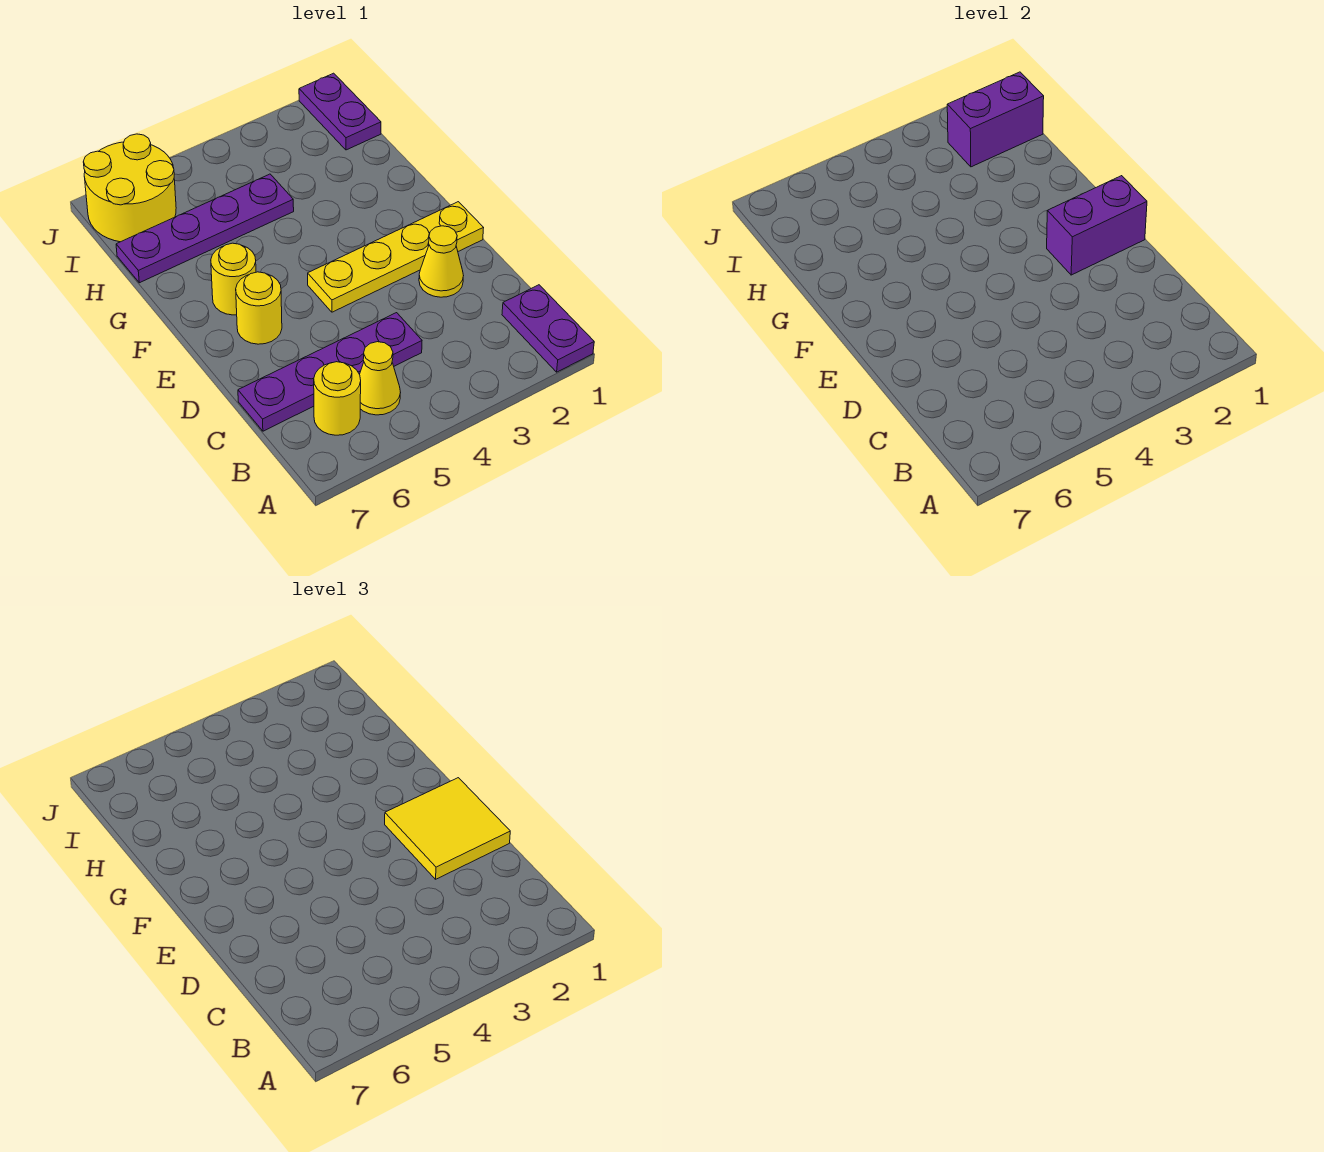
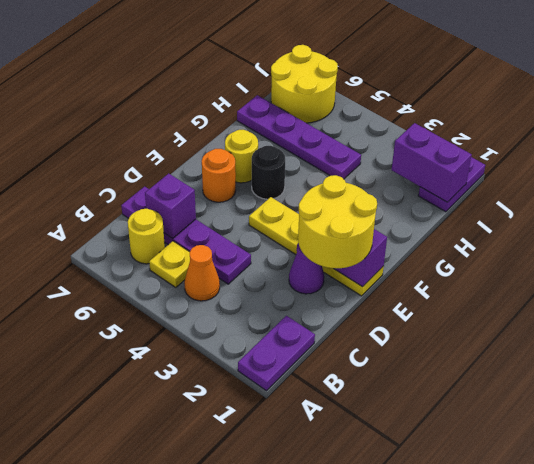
none -> orange cone B4 level 1
yellow cone B5 level 1 -> yellow plate B5 level 1
none -> purple brick C6 level 2
yellow tile D1:E2 level 3 -> yellow round brick D1:E2 level 3
yellow cone D2 level 1 -> purple cone D2 level 1
yellow round brick E6 level 1 -> orange round brick E6 level 1
none -> black round brick F5 level 1

